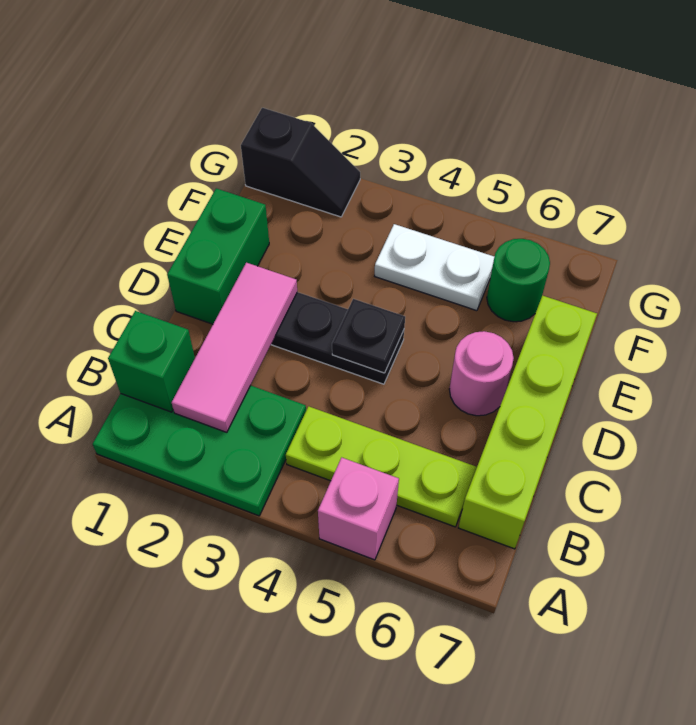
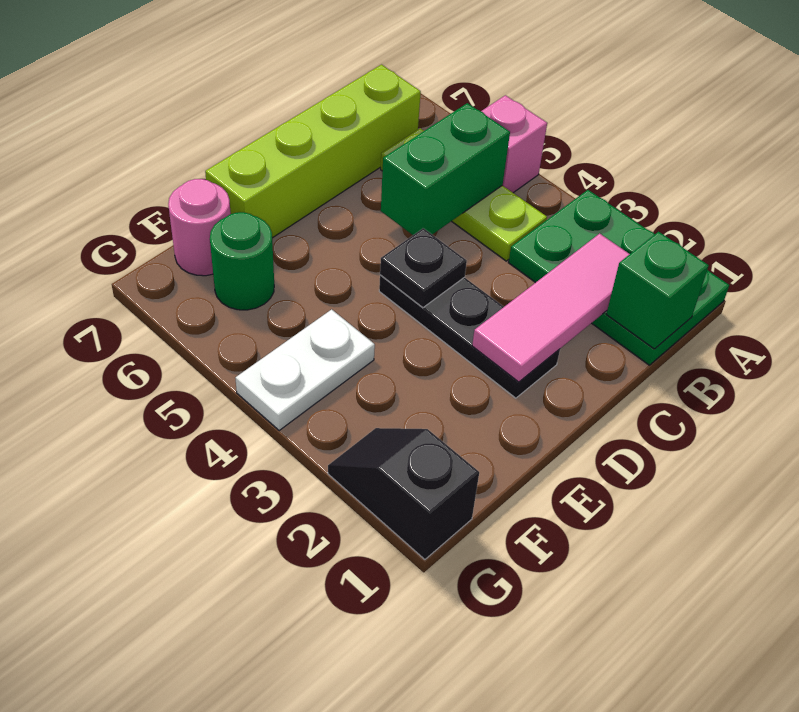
green brick D1:E1 level 1 -> green brick B5:C5 level 2
pink round brick D6 level 1 -> pink round brick F7 level 1
white plate F4:F5 level 1 -> white plate F4:G4 level 1

